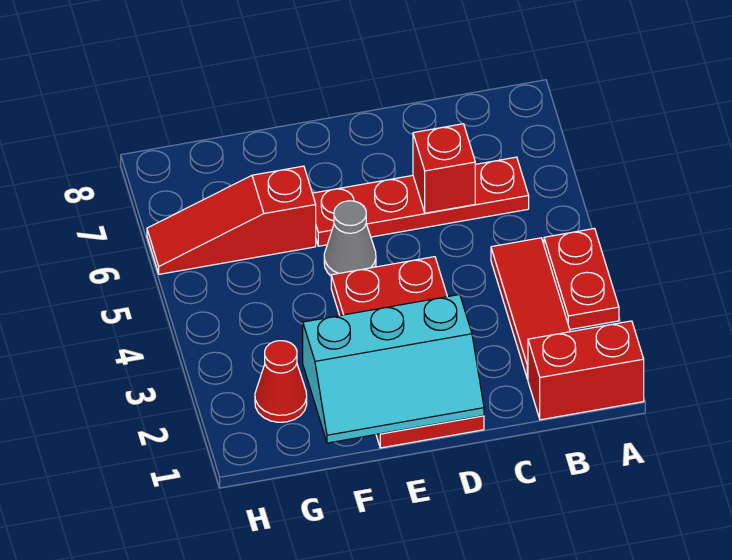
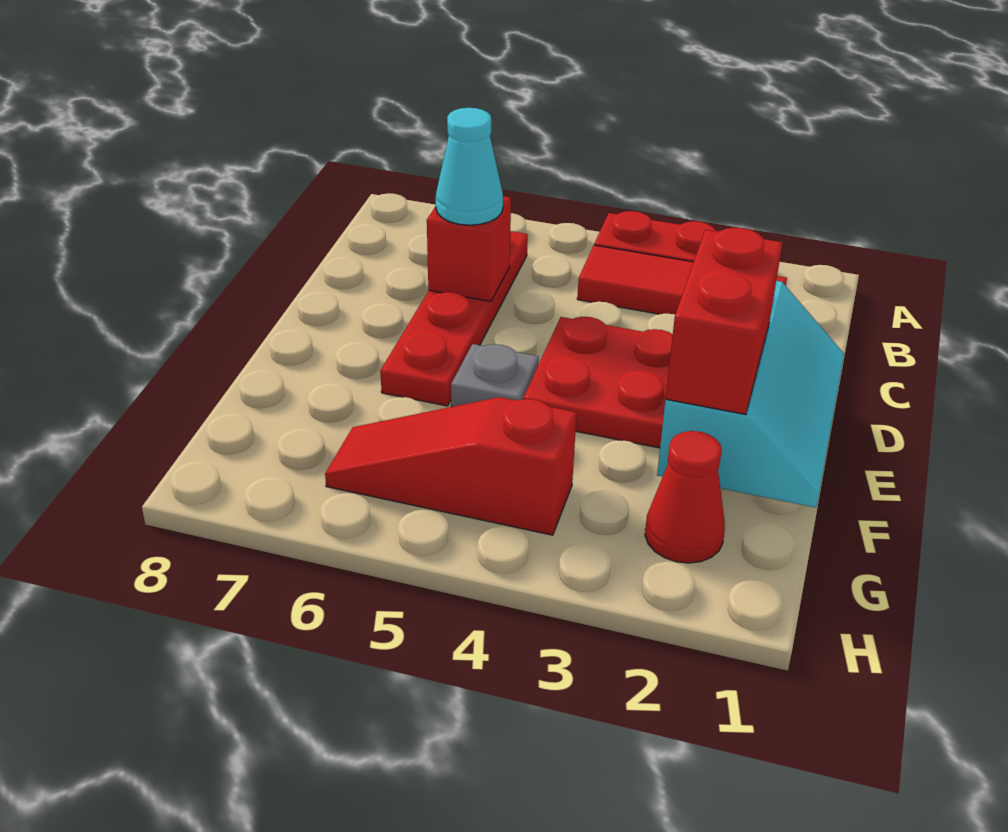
red brick A1:B1 level 1 -> red brick E2:F2 level 3
none -> cyan cone C6 level 3
grey cone E5 level 1 -> grey plate E5 level 1
red slope F6:H6 level 1 top F -> red slope G4:G6 level 1 top 4

